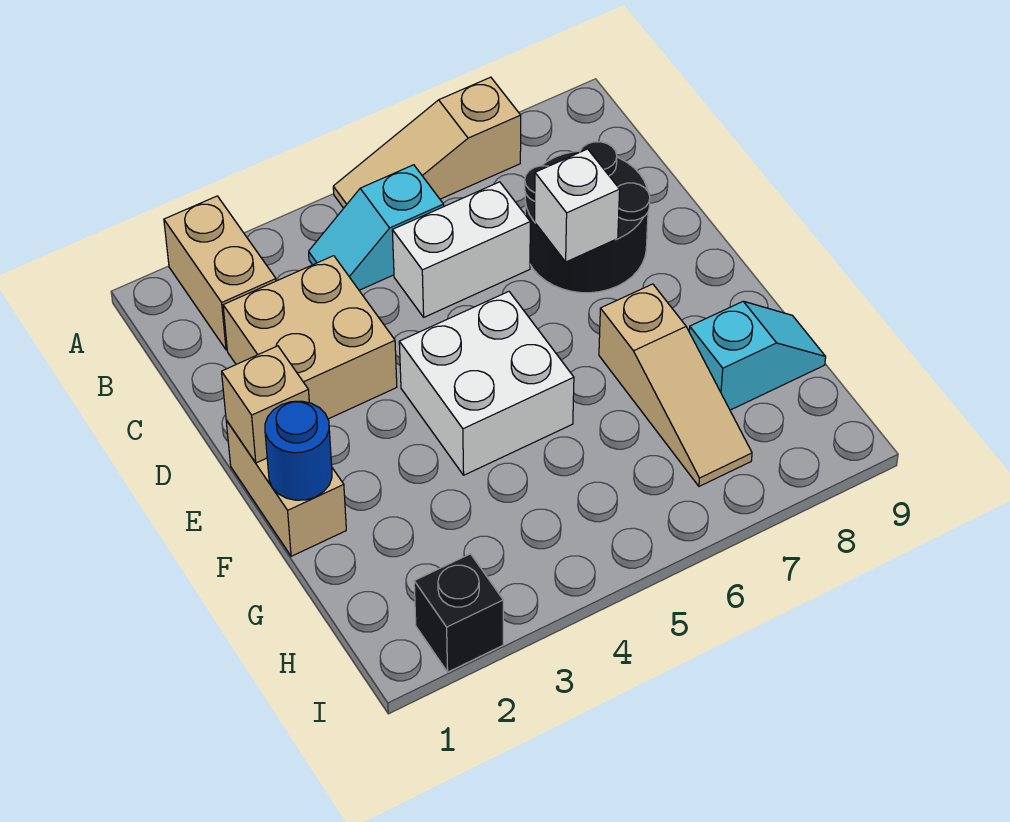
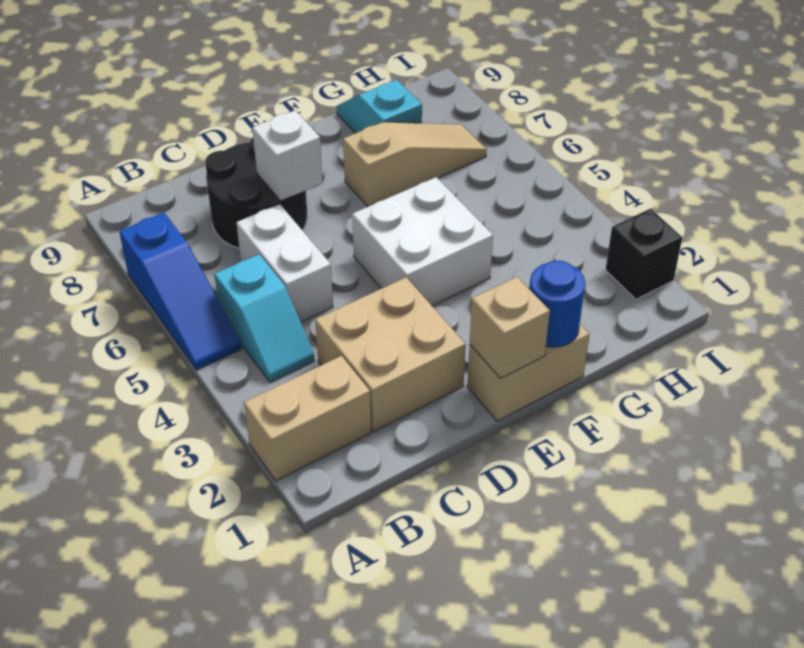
tan slope A5:A7 level 1 top 7 -> blue slope A5:A7 level 1 top 7

